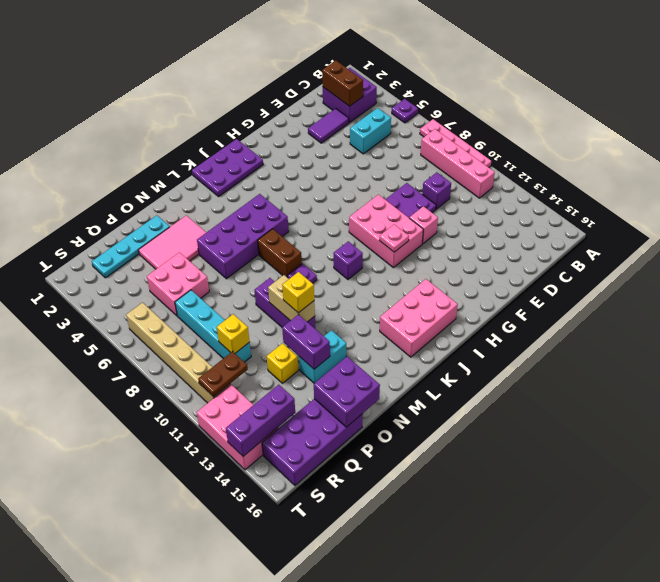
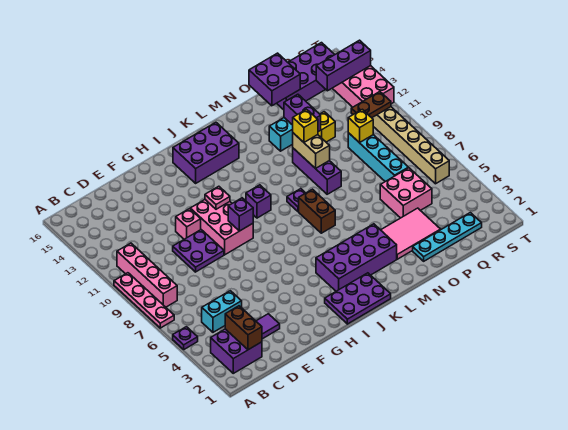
purple brick D10 level 1 -> purple brick H9 level 2
pink brick I14:K15 level 1 -> purple brick I14:K15 level 1
purple brick K5:N6 level 1 -> purple brick J3:M4 level 1

